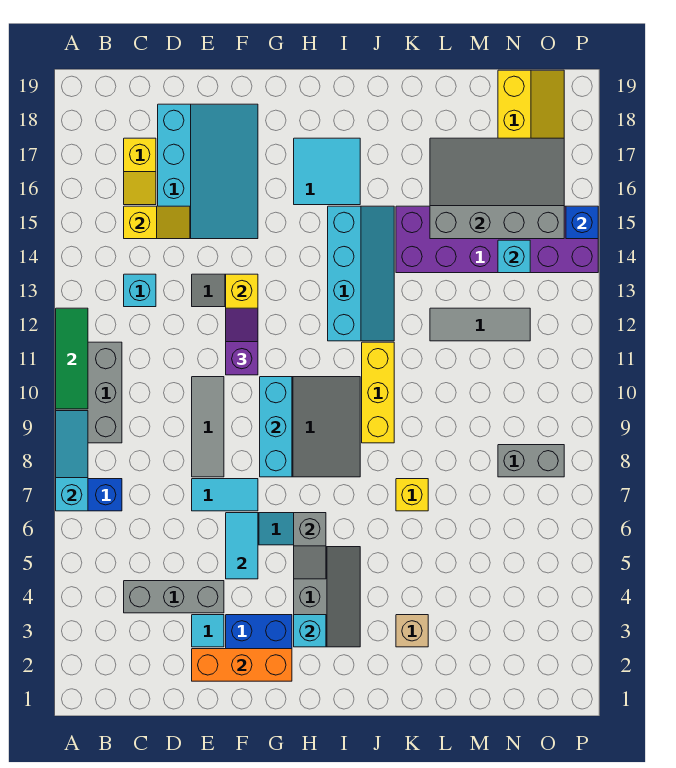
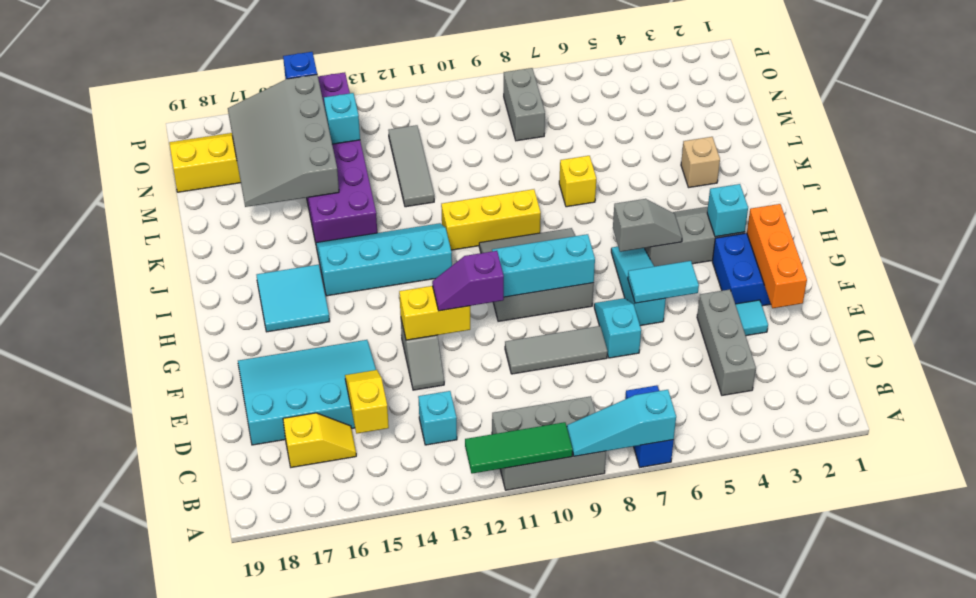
cyan tile E7:F7 level 1 -> cyan slope E7:F7 level 1 top E

